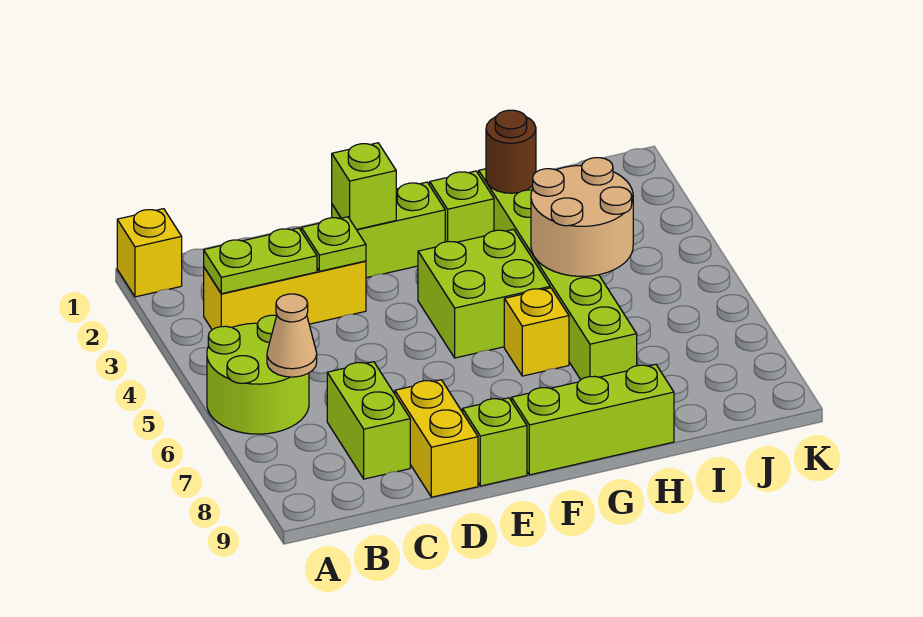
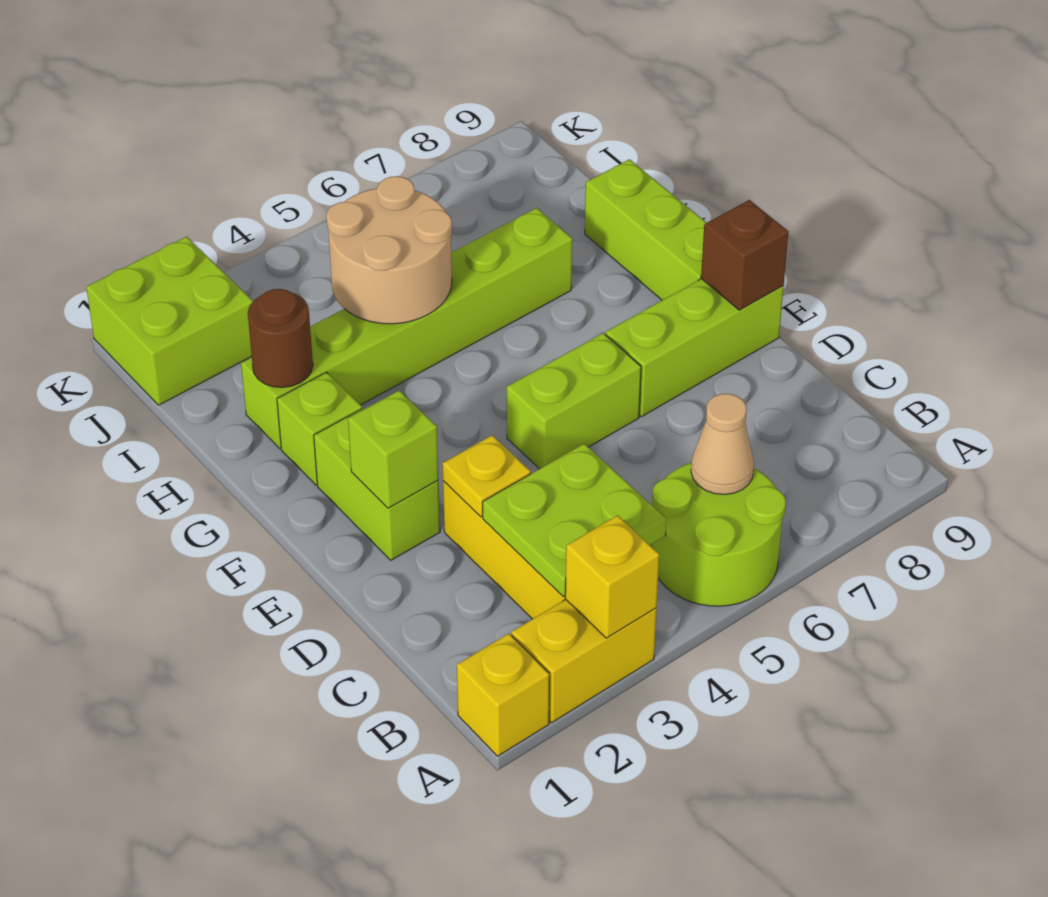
lime plate B3:C3 level 2 -> lime plate B3:C4 level 2
lime brick C7:C8 level 1 -> lime brick E5:E6 level 1
lime plate D3 level 2 -> yellow plate D3 level 2
yellow brick D8:D9 level 1 -> yellow brick A2:A3 level 1
lime brick E9 level 1 -> lime brick E7:E9 level 1
none -> brown brick E9 level 2
lime brick F4:G5 level 1 -> lime brick J1:K2 level 1
yellow brick G6 level 1 -> yellow brick A3 level 2

